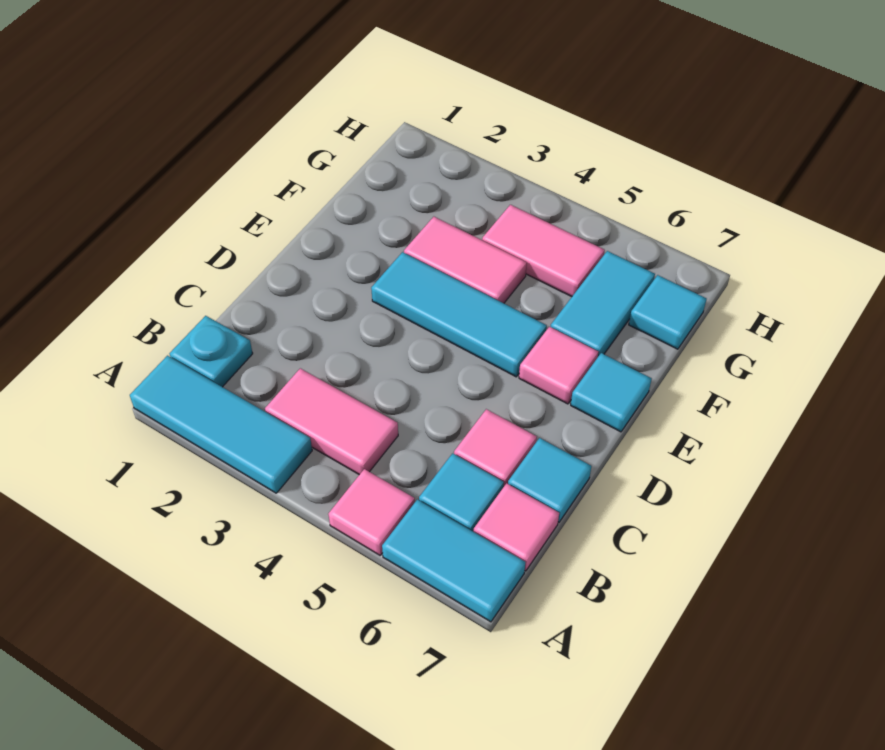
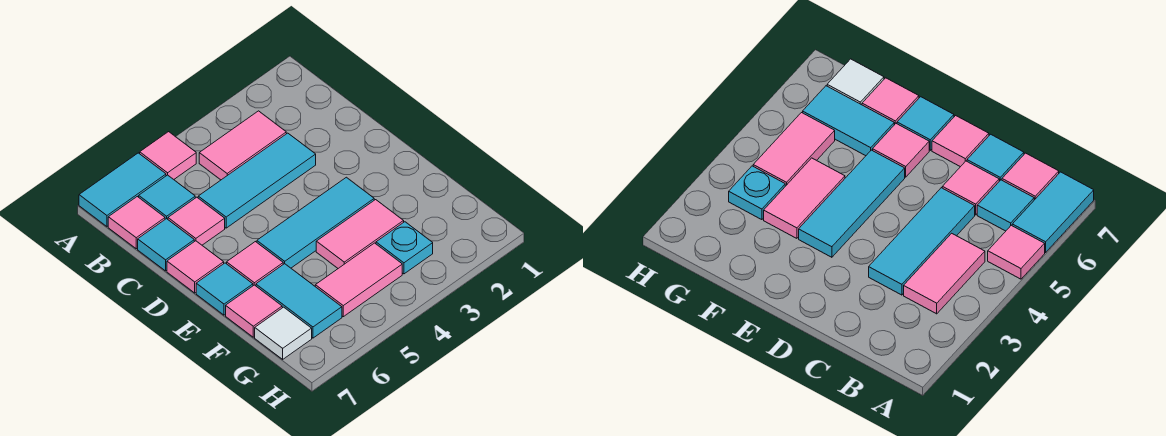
cyan tile A1:A3 level 1 -> cyan tile C3:C5 level 1
cyan plate B1 level 1 -> cyan plate G3 level 1
none -> pink tile D7 level 1
none -> pink tile F7 level 1
cyan tile G7 level 1 -> white tile G7 level 1

